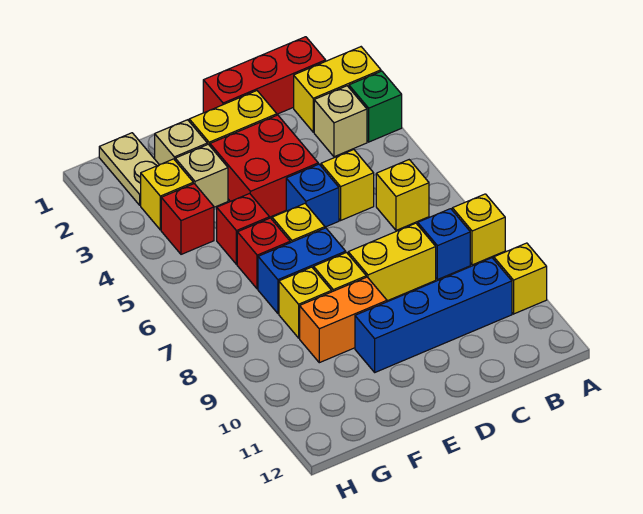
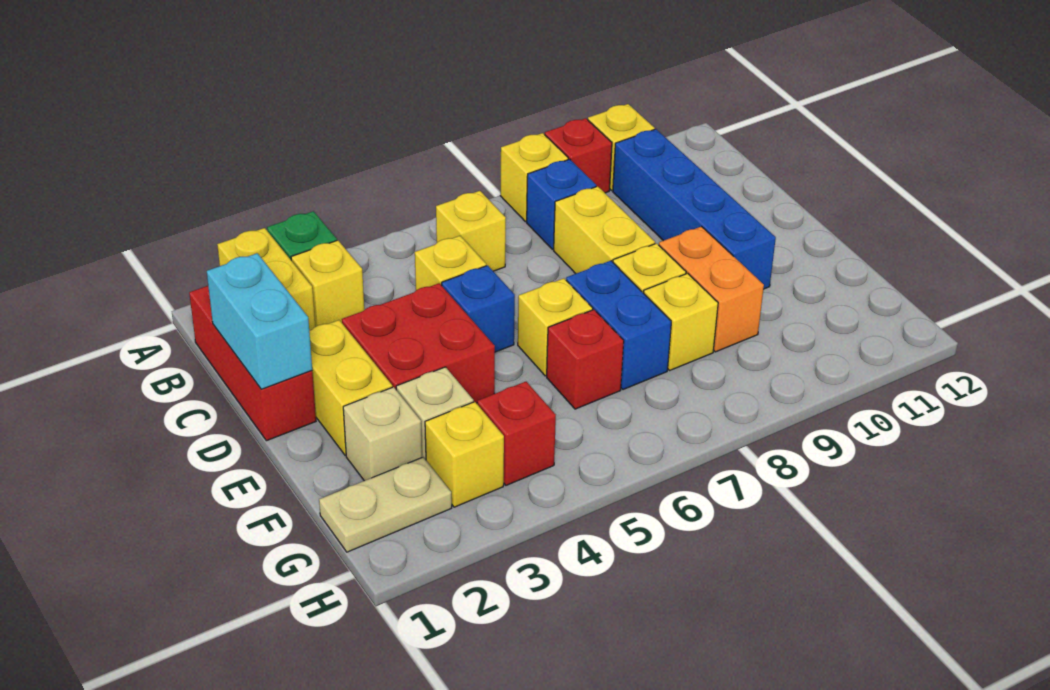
tan brick B3 level 1 -> yellow brick B3 level 1
none -> cyan brick C1:D1 level 2
red brick F5 level 1 -> red brick A9 level 1

